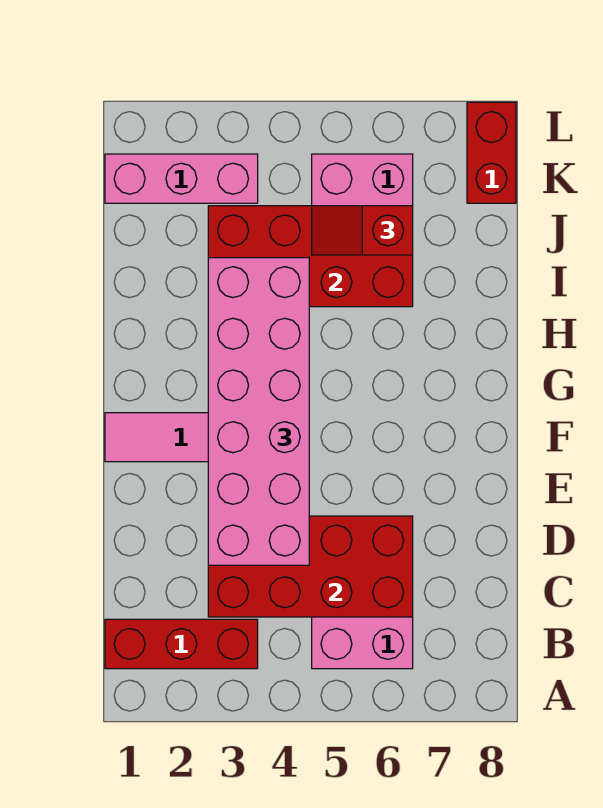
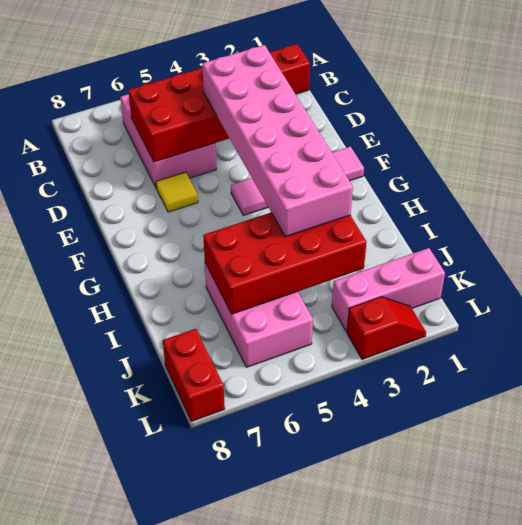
none -> yellow tile E6 level 1
red slope J5:J6 level 3 top 6 -> red slope L2:L3 level 1 top 3

